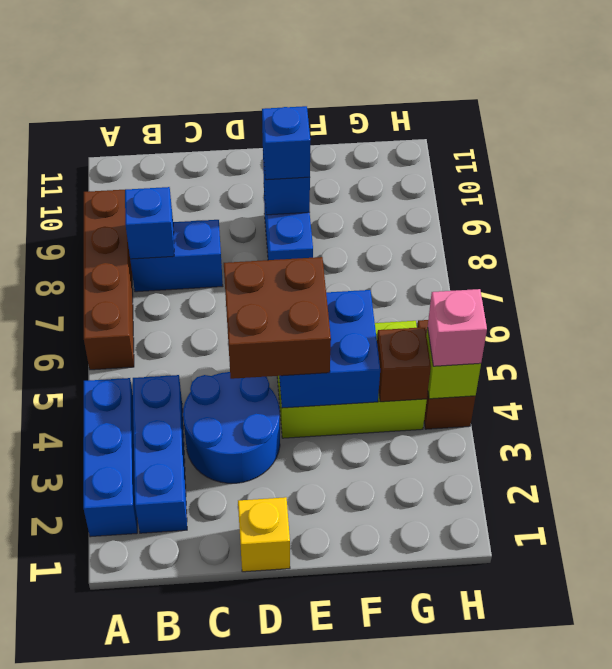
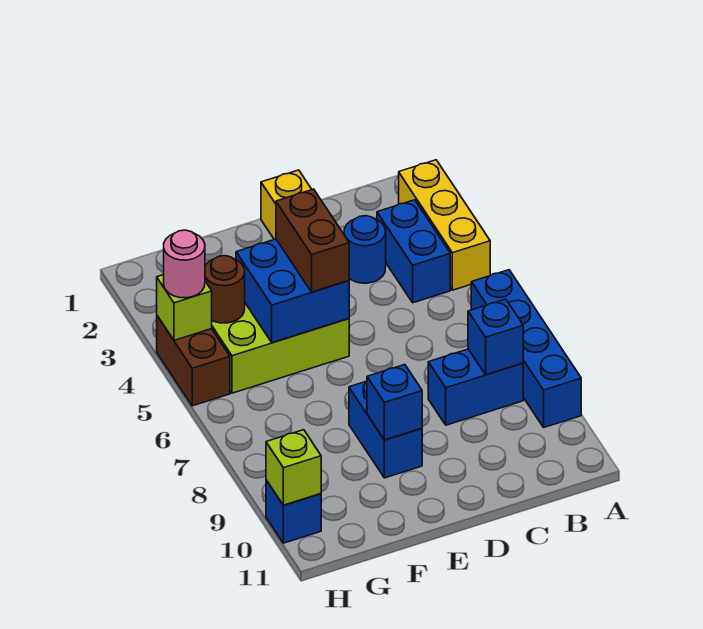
blue brick A2:A4 level 1 -> yellow brick A2:A4 level 1
brown brick A6:A9 level 1 -> blue brick A6:A9 level 1
blue brick B2:B4 level 1 -> blue brick B3:B4 level 1
blue round brick C3:D4 level 1 -> blue round brick C3 level 1
brown brick D4:E5 level 3 -> brown brick E4:E5 level 3
blue brick E9 level 3 -> blue brick H10 level 1
brown brick G4 level 2 -> brown round brick G4 level 2
pink brick H4 level 3 -> pink round brick H4 level 3
none -> lime brick H10 level 2

